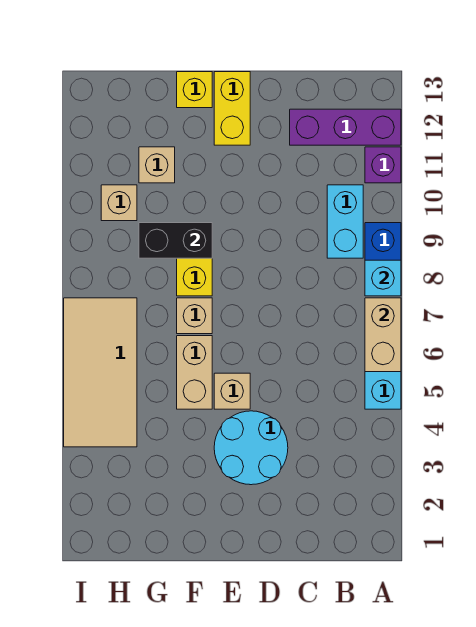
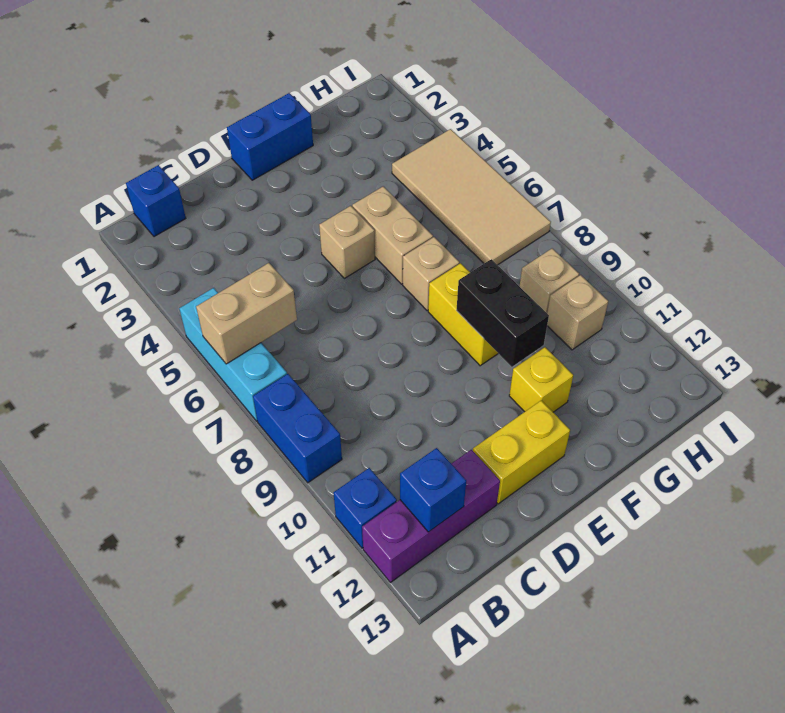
tan brick A6:A7 level 2 -> tan brick A6:B6 level 2
cyan brick A8 level 2 -> none
purple brick A11 level 1 -> blue brick A11 level 1
none -> blue brick B1 level 1
cyan brick B9:B10 level 1 -> none
none -> blue brick B12 level 2
cyan round brick D3:E4 level 1 -> none
none -> blue brick E1:F1 level 1
yellow brick E12:E13 level 1 -> yellow brick D12:E12 level 1
black brick F9:G9 level 2 -> black brick F9:F10 level 2
yellow brick F13 level 1 -> yellow brick F11 level 1
tan brick G11 level 1 -> tan brick H9 level 1

